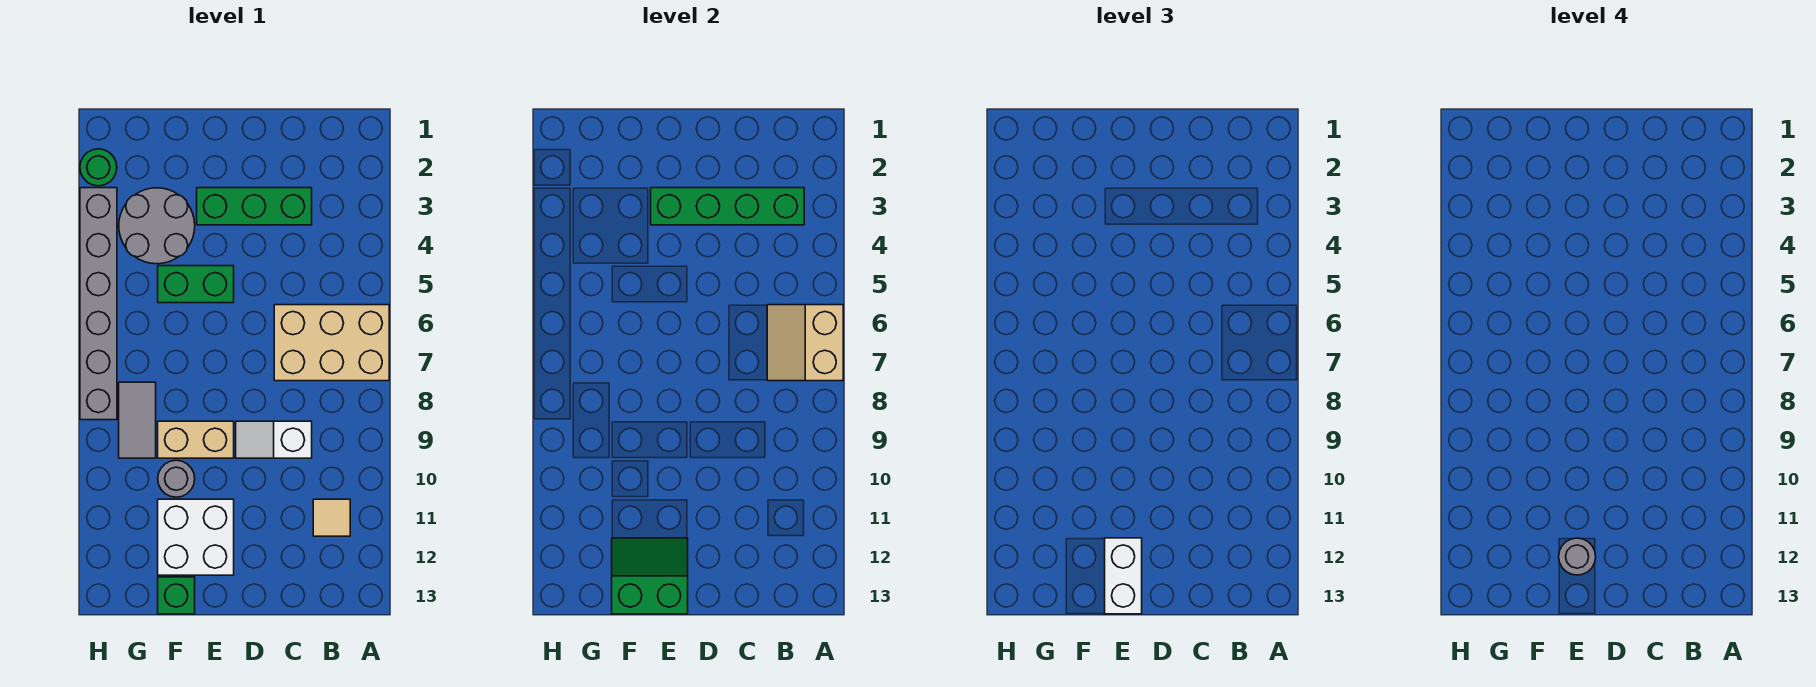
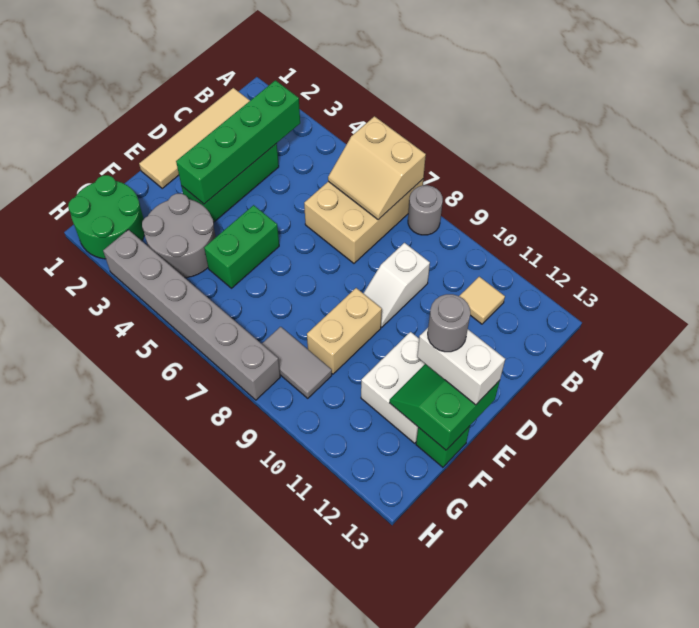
none -> tan tile B1:E1 level 1
grey round brick F10 level 1 -> grey round brick A8 level 1
green round brick H2 level 1 -> green round brick G1:H2 level 1

